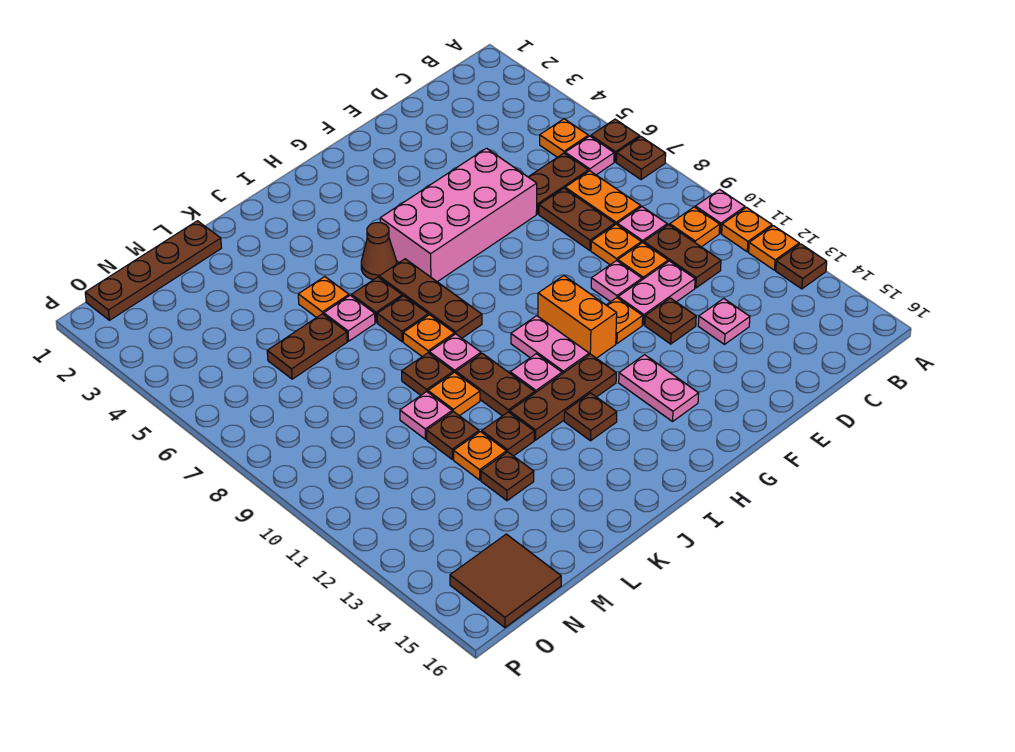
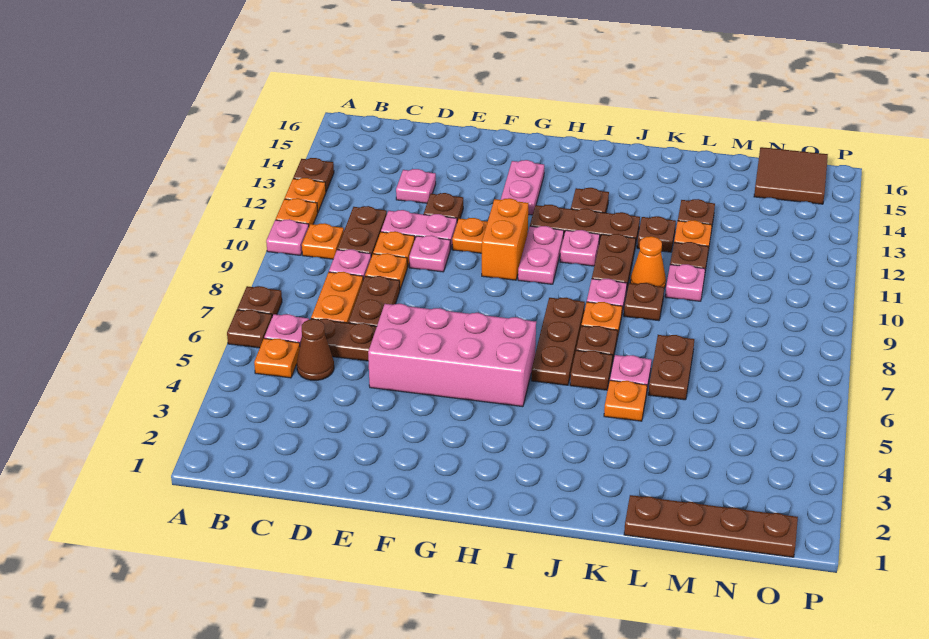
brown cone I5 level 1 -> brown cone C5 level 1
orange plate K10 level 1 -> orange cone K10 level 1
brown plate L6:M6 level 1 -> brown plate L6:L7 level 1

